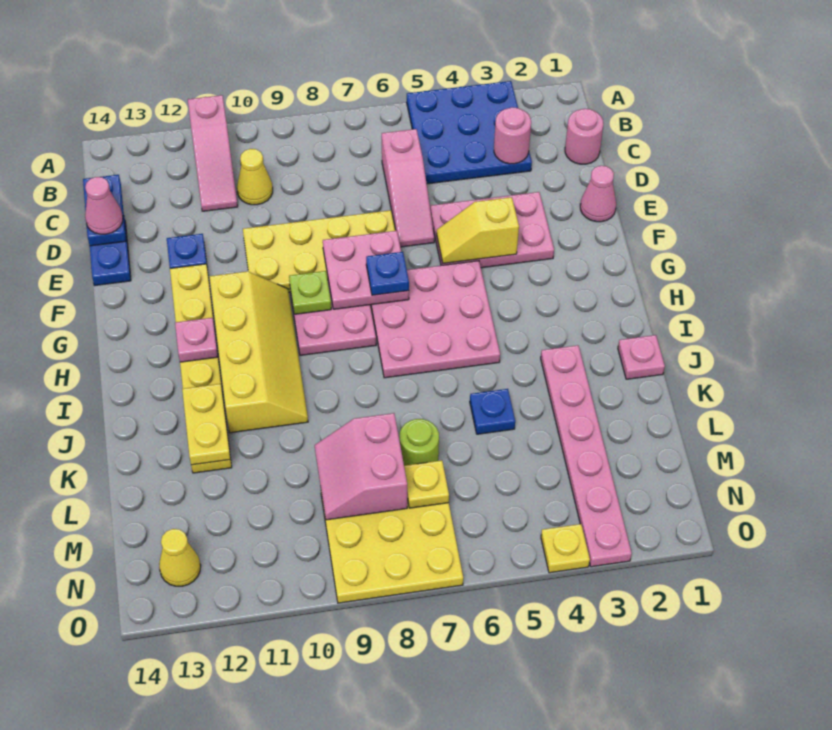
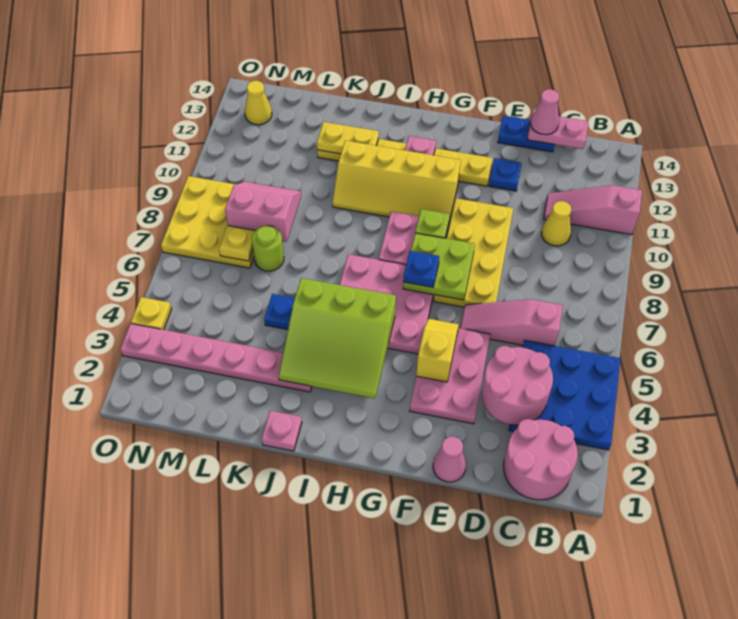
pink round brick C1 level 1 -> pink round brick B1:C2 level 1
pink round brick C3 level 2 -> pink round brick C3:D4 level 2
blue plate C14:D14 level 2 -> pink plate C14:D14 level 2
pink plate F7:G8 level 2 -> lime plate F7:G8 level 2
none -> lime slope H3:J5 level 2 top 5

